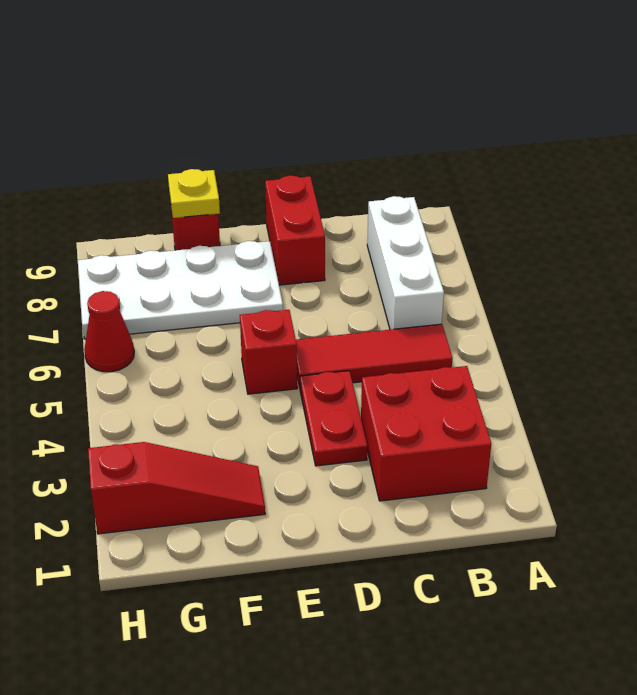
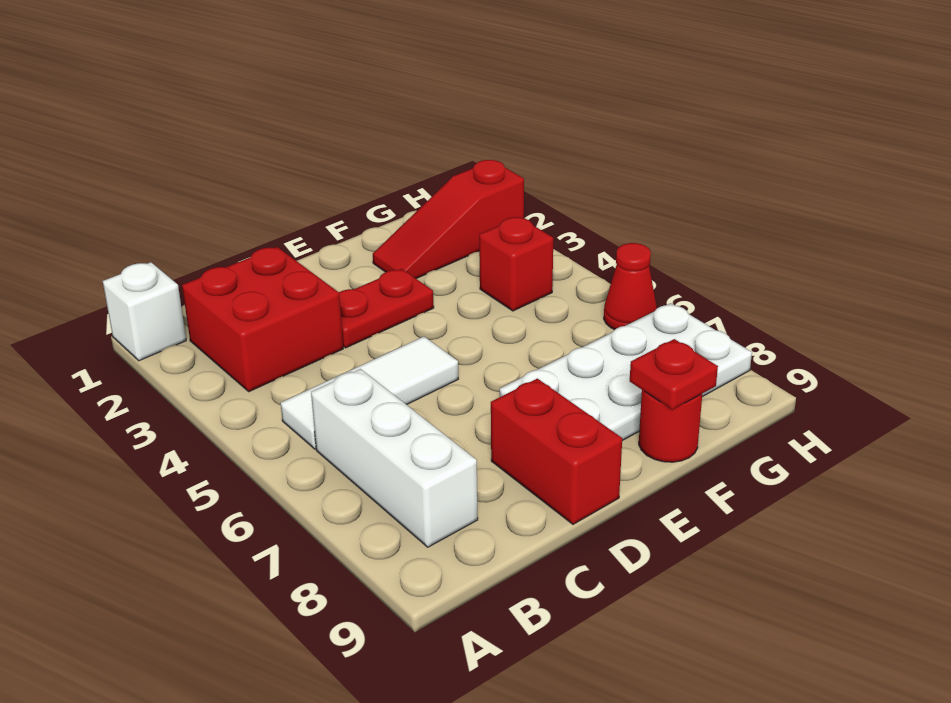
none -> white brick A1 level 1
red tile B5:D5 level 1 -> white tile B5:D5 level 1
red plate D3:D4 level 1 -> red plate D3:E3 level 1
red brick E5 level 1 -> red brick G4 level 1
yellow plate F9 level 2 -> red plate F9 level 2

